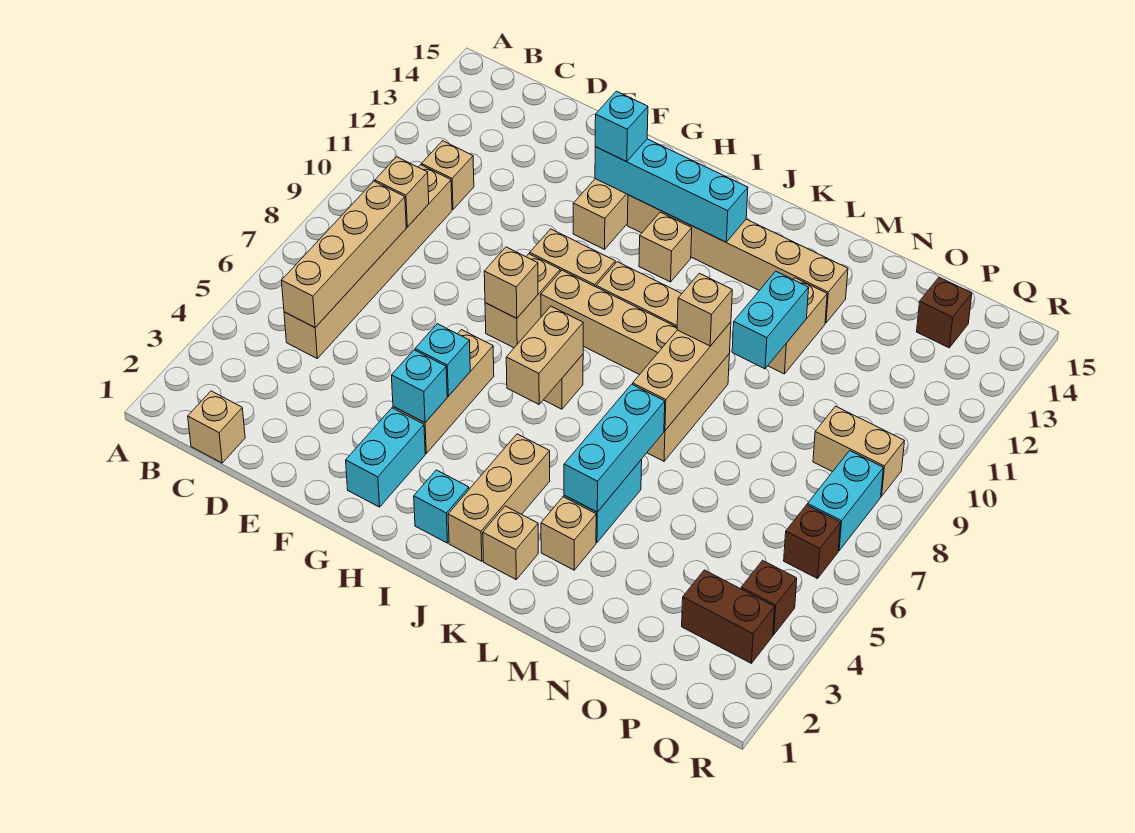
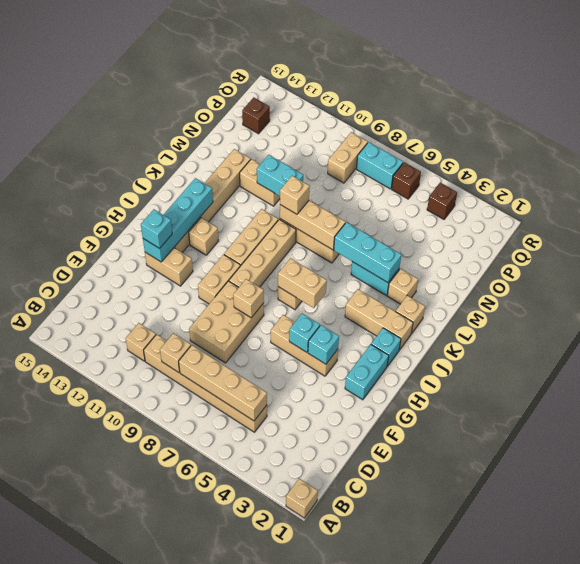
tan brick C1 level 1 -> tan brick A1 level 1
cyan brick G2:G3 level 1 -> cyan brick G2:H2 level 1
tan brick G8:G9 level 1 -> tan brick E8:G9 level 1
brown brick P3:Q3 level 1 -> none

